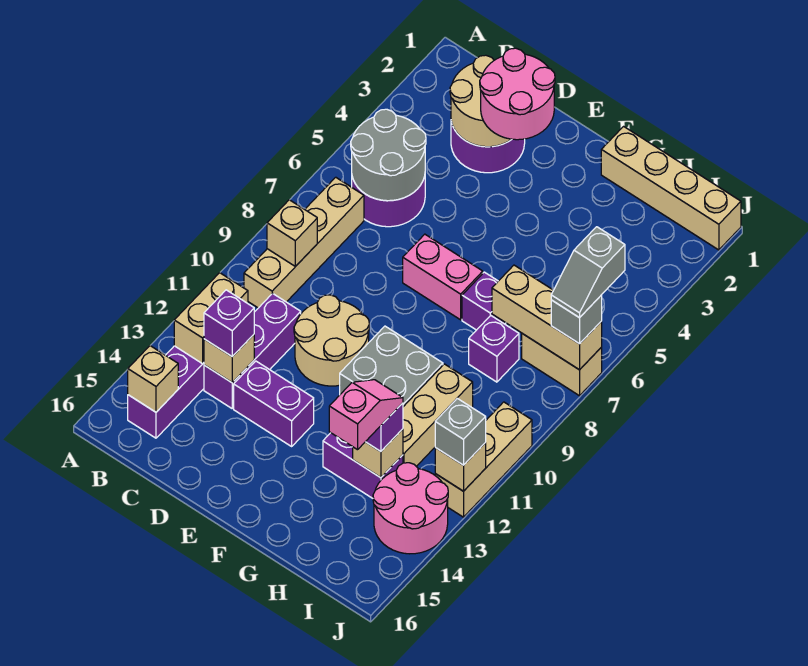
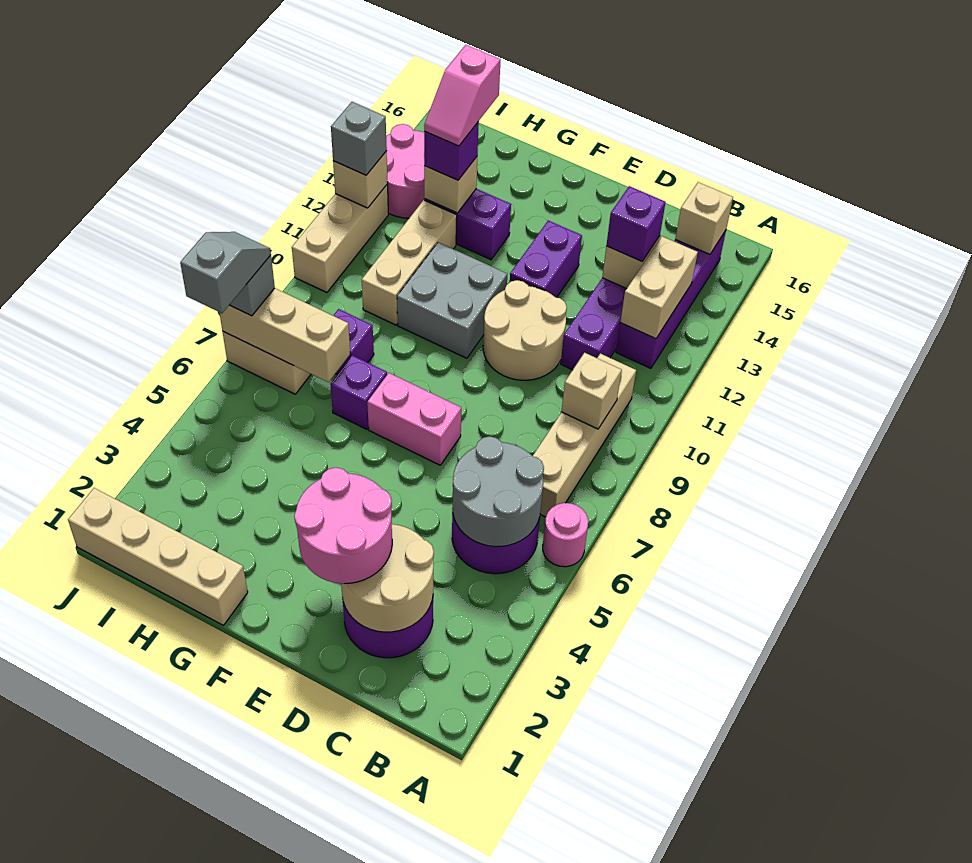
none -> pink round brick A6 level 1
purple brick D13:E13 level 1 -> purple brick E12:E13 level 1

